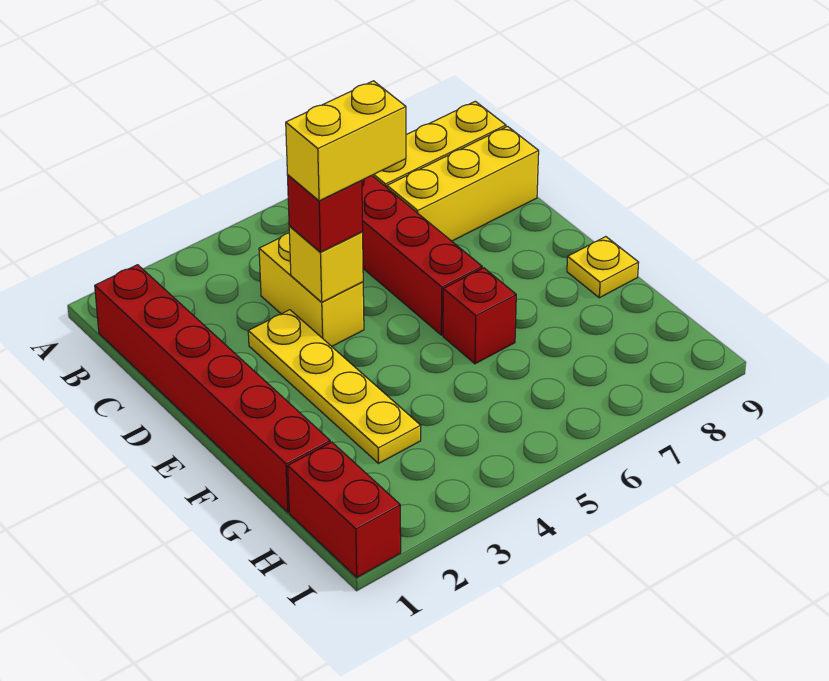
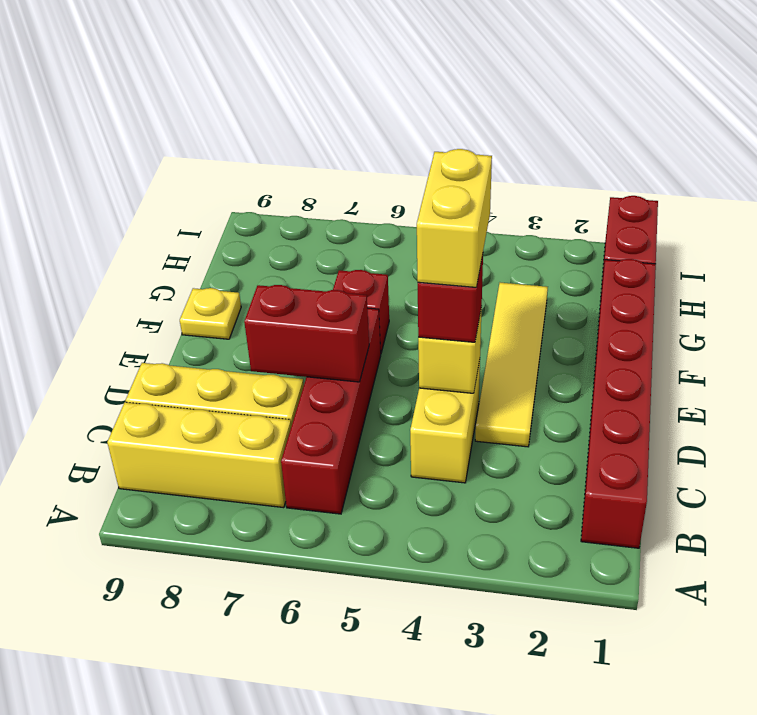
yellow plate D3:G3 level 1 -> yellow tile D3:G3 level 1
yellow brick D4:D5 level 4 -> yellow brick D4:E4 level 4
none -> red brick D6:D7 level 2

